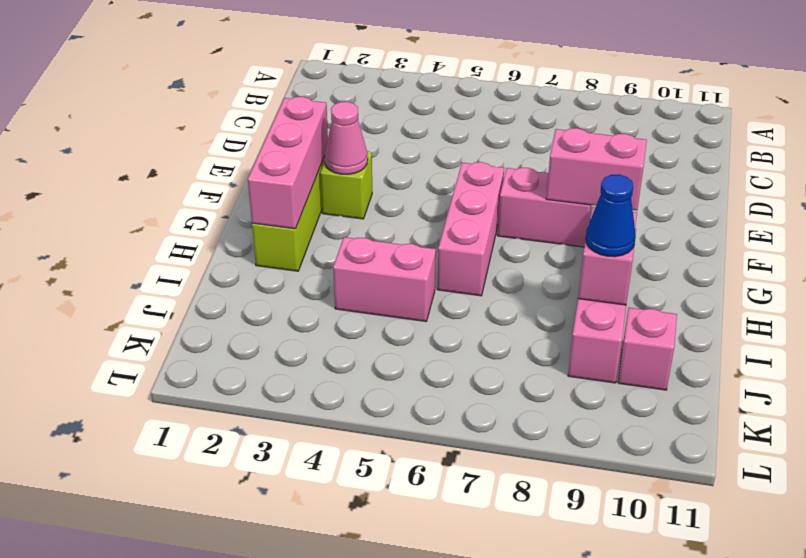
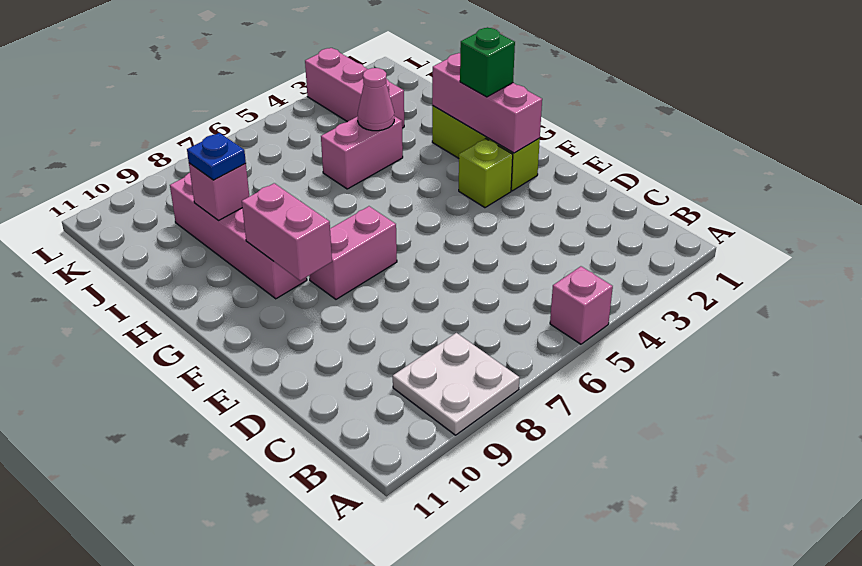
none -> white plate A8:B9 level 1
pink cone F3 level 2 -> pink cone I4 level 2
pink brick F6:H6 level 1 -> pink brick J3:L3 level 1
pink brick F8:F9 level 2 -> pink brick F9:G9 level 2
none -> green brick G2 level 3
blue cone I9 level 3 -> blue plate I9 level 3
pink brick J10 level 1 -> pink brick A5 level 1

